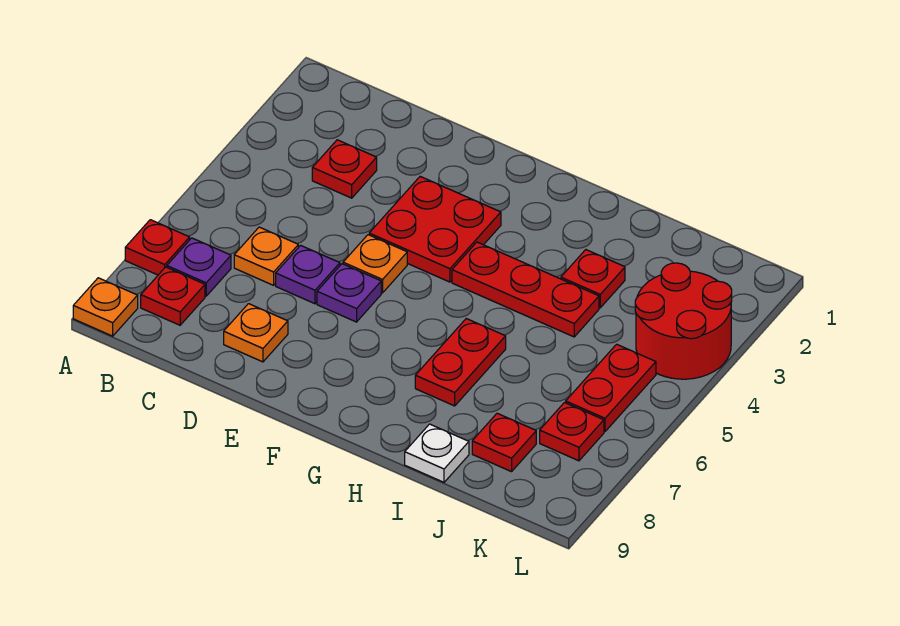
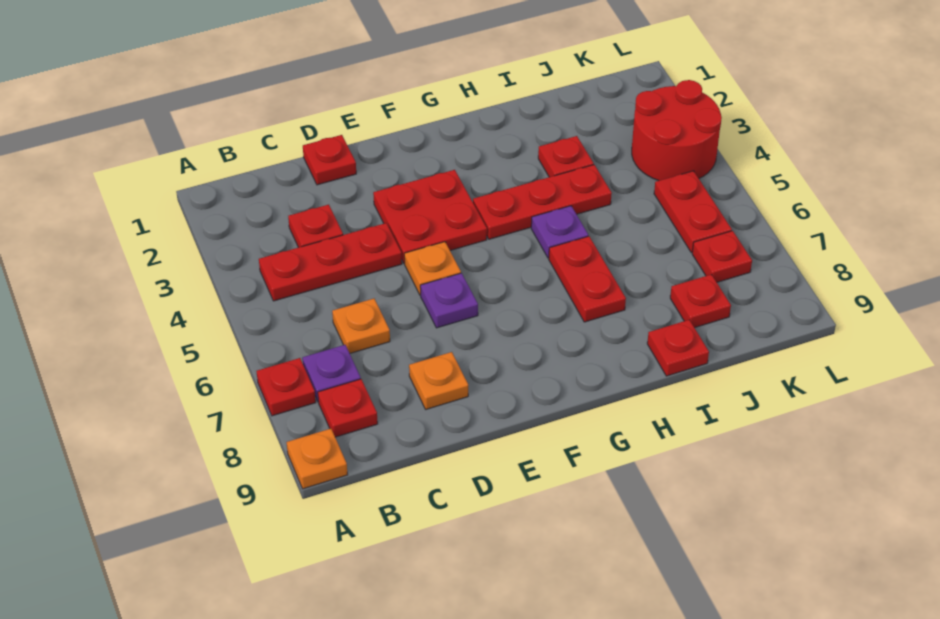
none -> red plate B4:D4 level 1
none -> red plate D1 level 1
purple plate D6 level 1 -> purple plate H5 level 1
white plate I9 level 1 -> red plate I9 level 1

